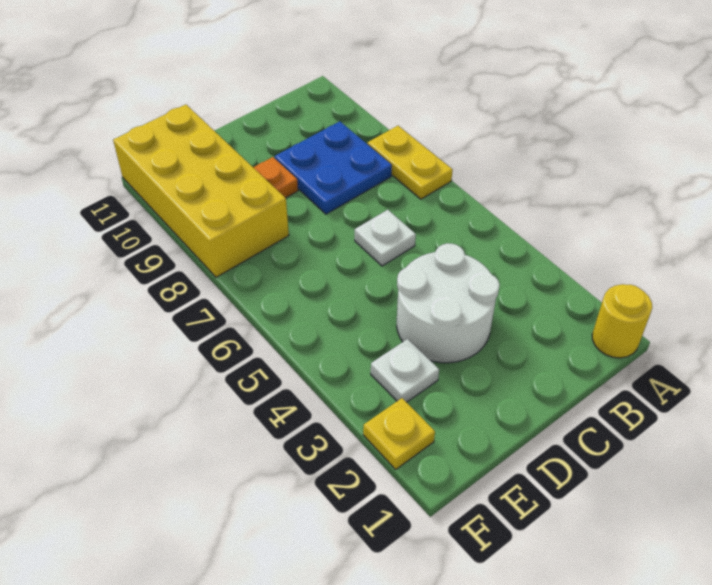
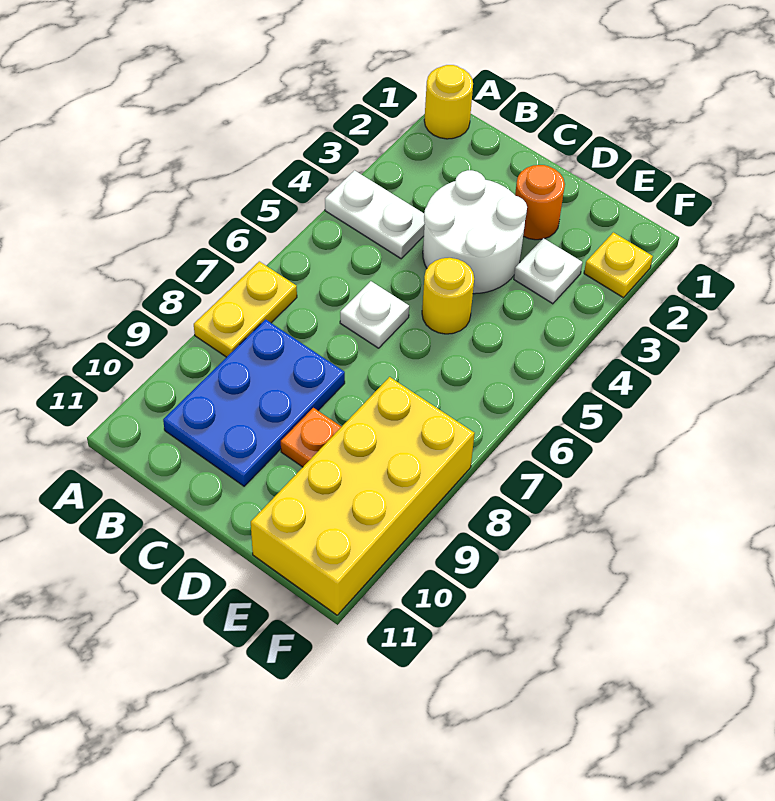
none -> white plate A4:B4 level 1
blue plate B8:C9 level 1 -> blue plate B8:C10 level 1
none -> orange round brick D2 level 1
none -> yellow round brick D5 level 1

